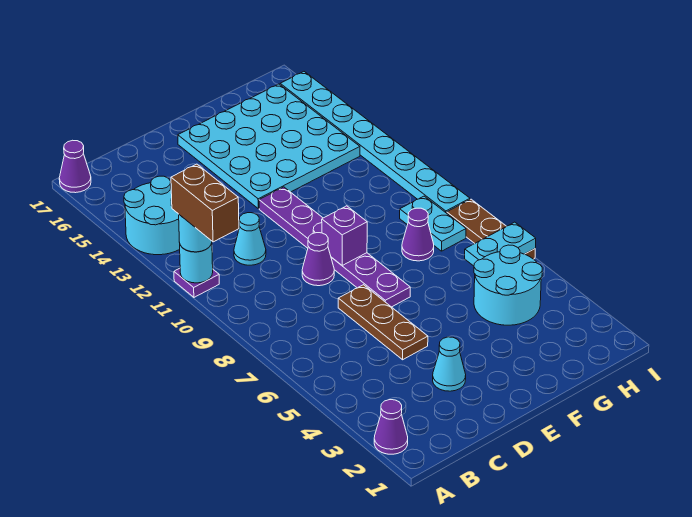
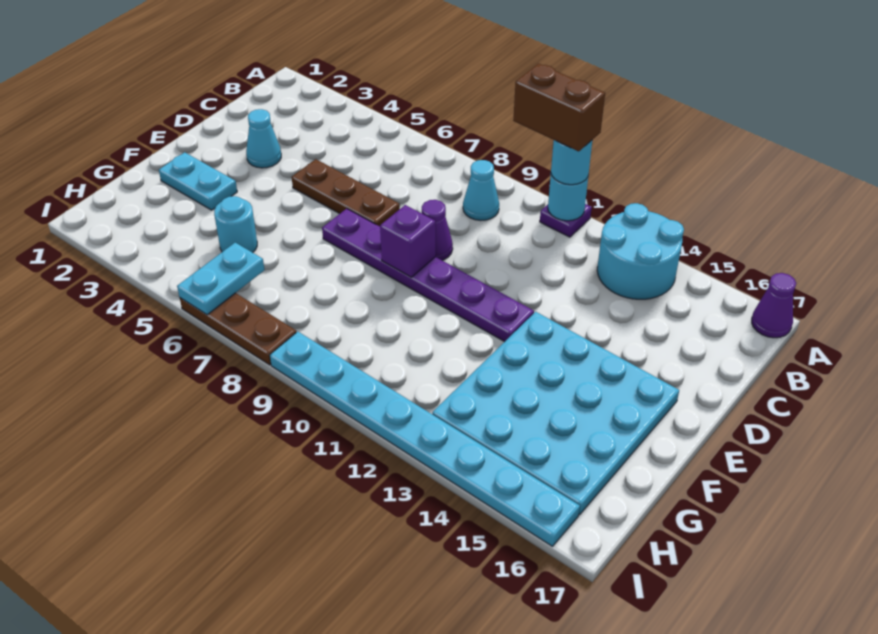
purple cone A2 level 1 -> none
cyan cone C11 level 1 -> cyan cone B9 level 1
cyan round brick G4:H5 level 1 -> cyan round brick G5 level 1
purple cone G8 level 1 -> none
cyan plate H8:H9 level 1 -> cyan plate F2:F3 level 1

